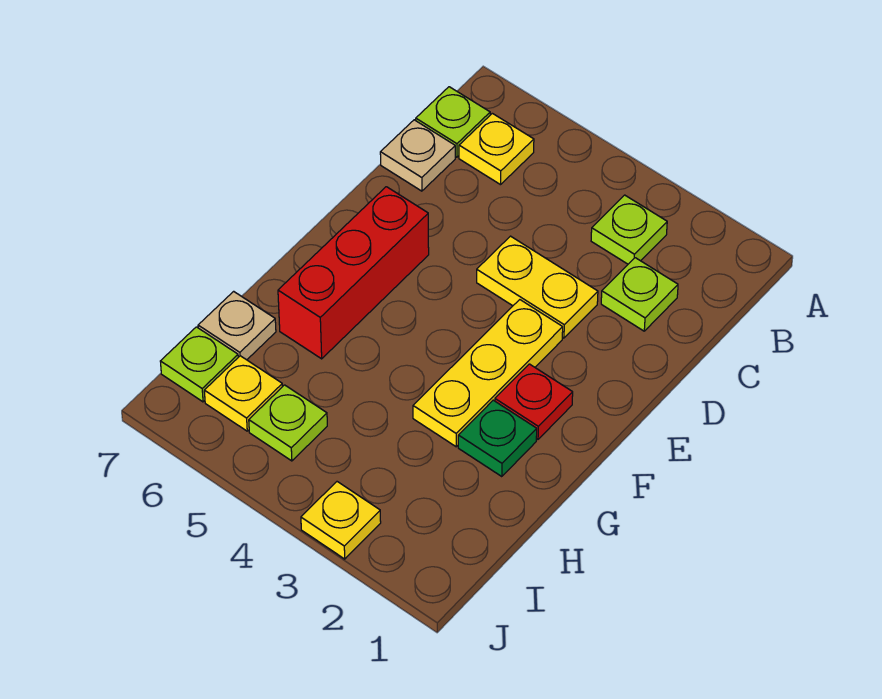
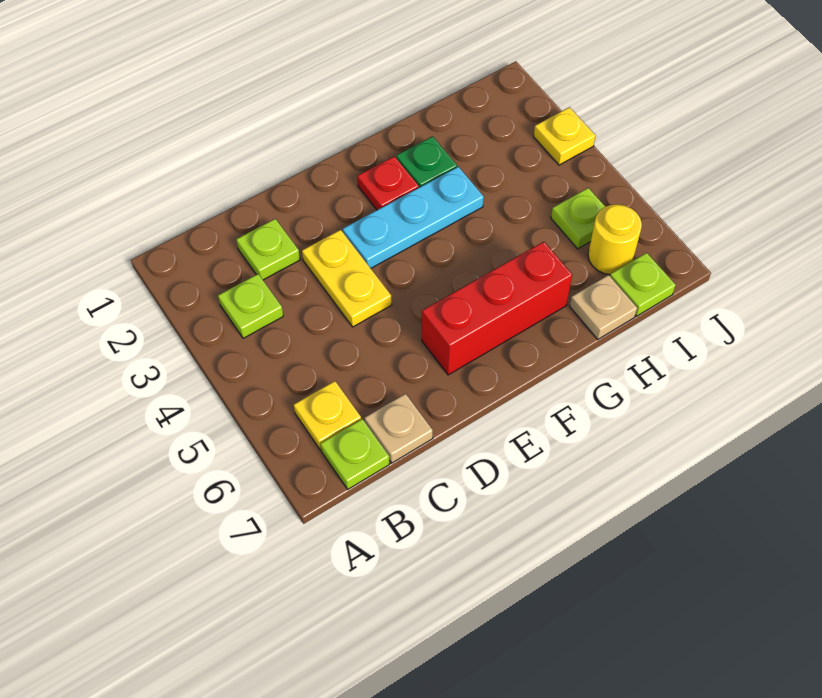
yellow plate E3:G3 level 1 -> cyan plate E3:G3 level 1
yellow plate I6 level 1 -> yellow round brick I6 level 1

